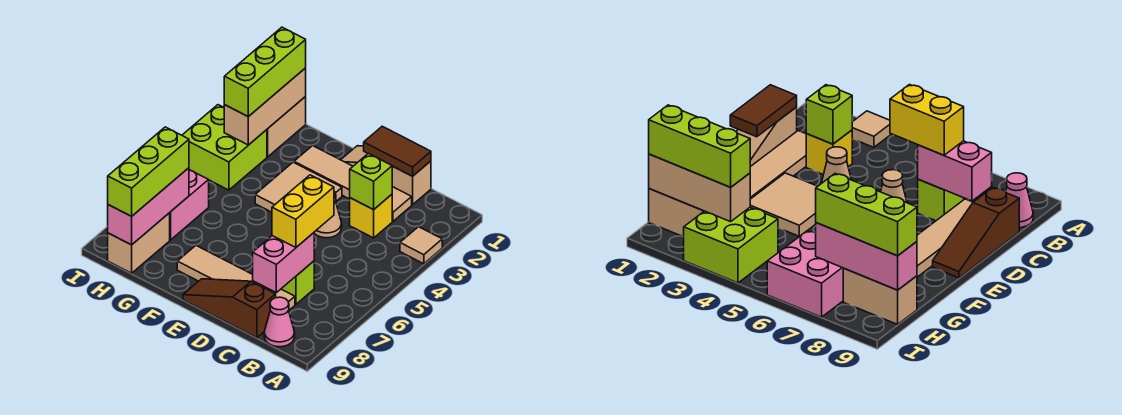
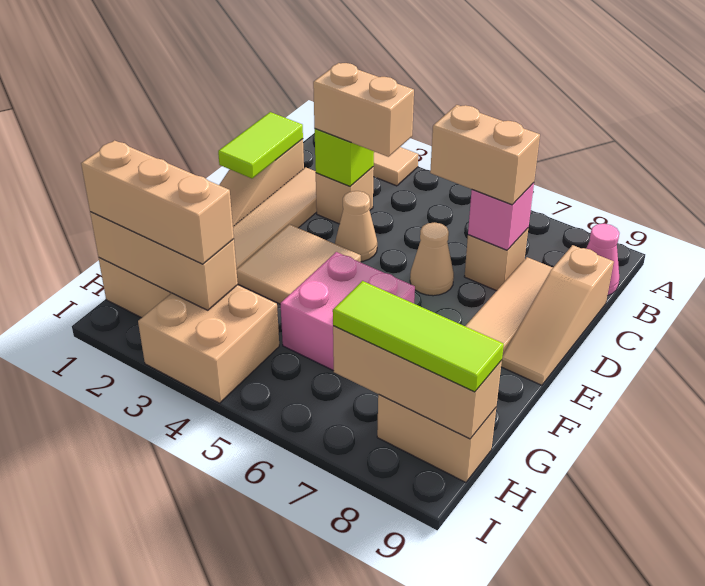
brown tile C1:D1 level 2 -> lime tile C1:D1 level 2
yellow brick C3 level 1 -> tan brick C3 level 1
none -> tan brick C3:C4 level 3
yellow brick C6:C7 level 3 -> tan brick C6:C7 level 3
lime brick C7 level 1 -> tan brick C7 level 1
pink brick C7:C8 level 2 -> pink brick C7 level 2
brown slope C9:E9 level 1 top C -> tan slope C9:E9 level 1 top C
lime brick H1:H3 level 3 -> tan brick H1:H3 level 3
lime brick H3:I4 level 1 -> tan brick H3:I4 level 1
pink brick H6:I7 level 1 -> pink brick F5:G6 level 1
pink brick H7:H9 level 2 -> tan brick H7:H9 level 2
lime brick H7:H9 level 3 -> lime tile H7:H9 level 3

